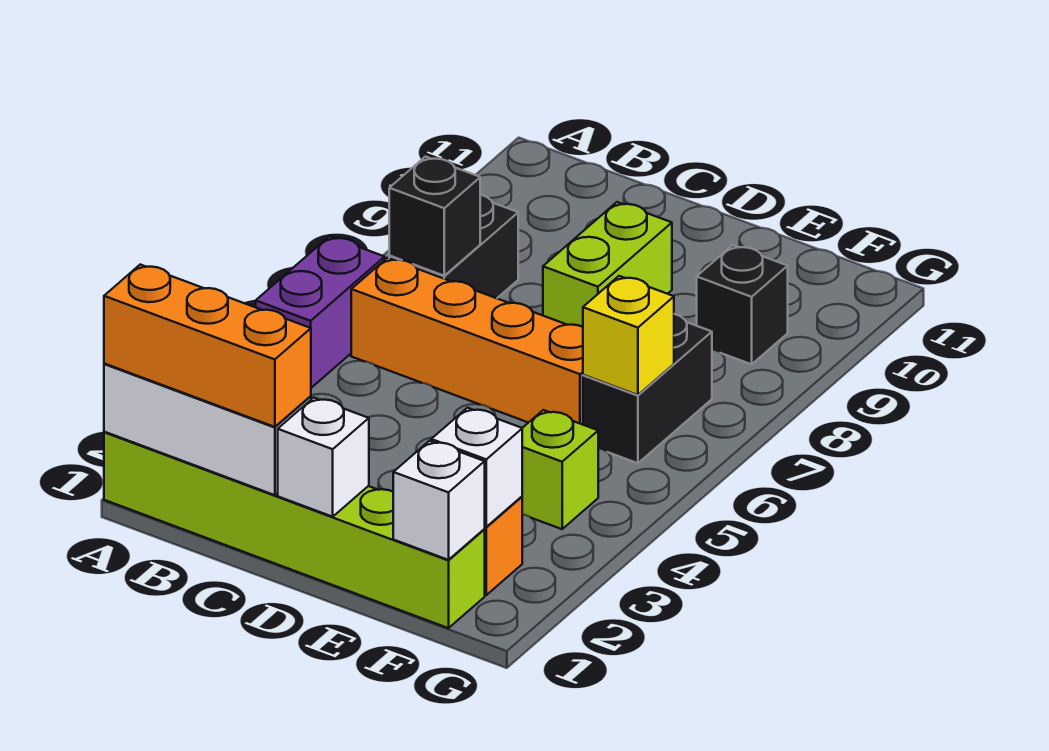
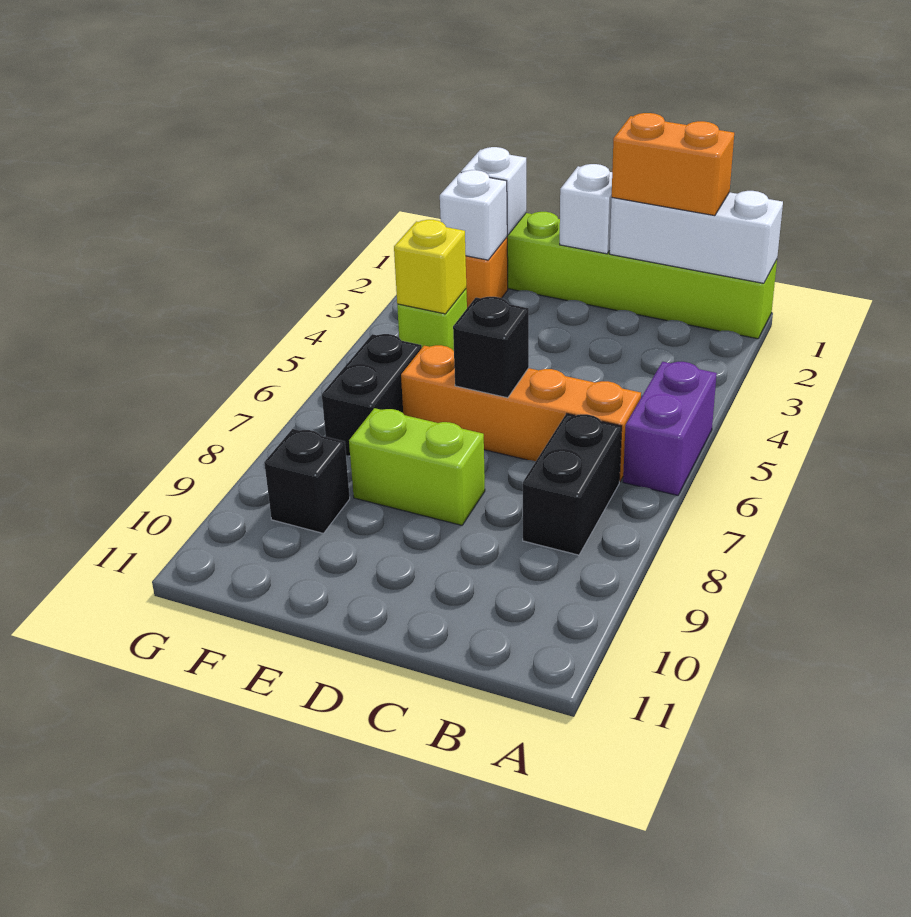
orange brick A1:C1 level 3 -> orange brick B1:C1 level 3
black brick B7 level 2 -> black brick D6 level 2
lime brick D8:D9 level 1 -> lime brick D8:E8 level 1
yellow brick F6 level 2 -> yellow brick F4 level 2

